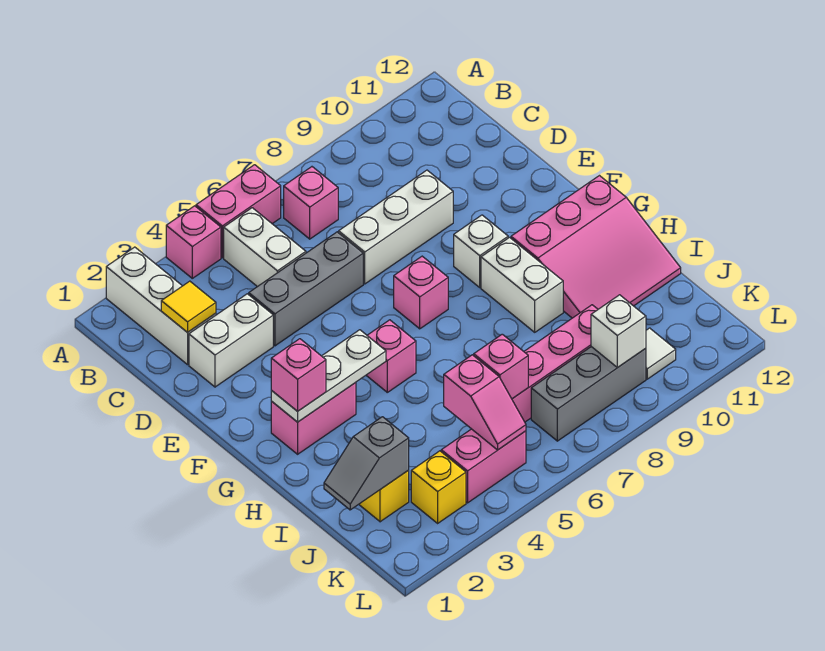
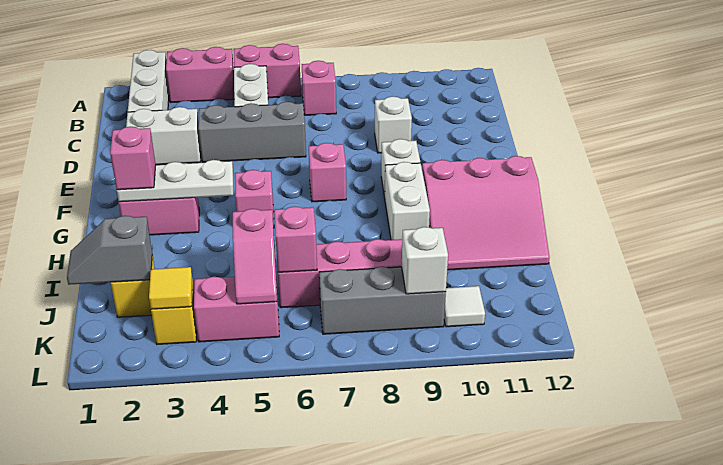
pink brick A4 level 1 -> pink brick A3:A4 level 1
yellow tile C2 level 2 -> yellow tile K3 level 2
white brick D7:D9 level 1 -> white brick D9 level 1

